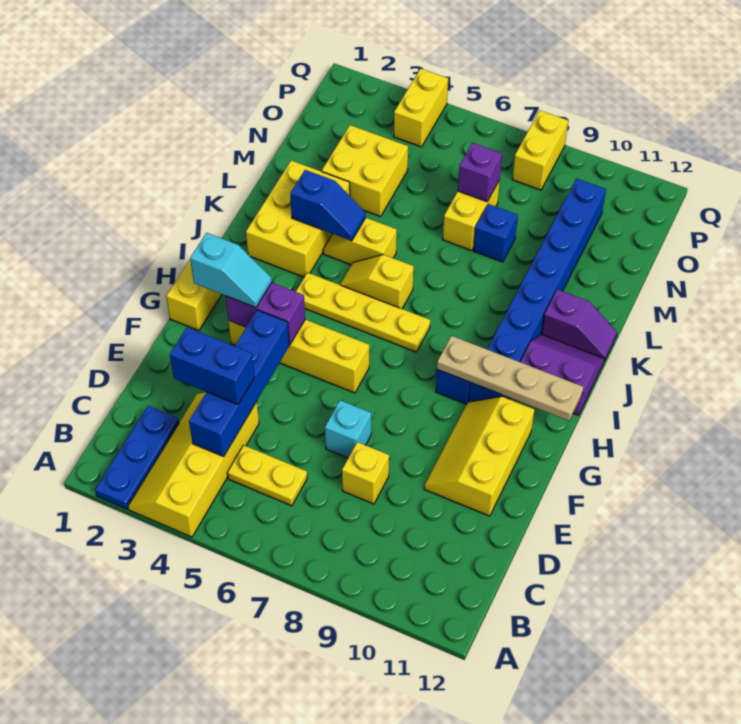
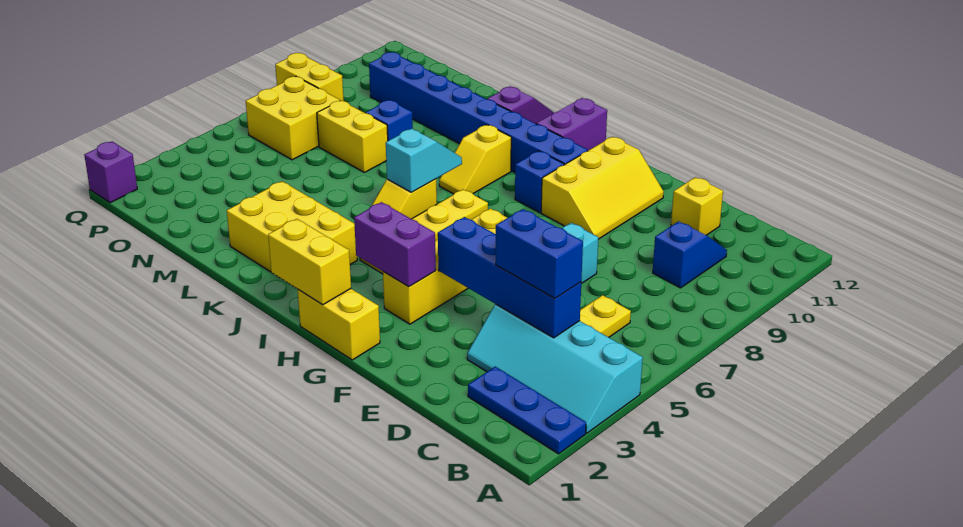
yellow slope A3:D4 level 1 top 4 -> cyan slope A3:D4 level 1 top 4
blue brick D3:D4 level 3 -> blue brick C4:D4 level 3
yellow brick D8 level 1 -> yellow brick D11 level 1
yellow slope E10:G11 level 1 top 11 -> yellow slope F9:G11 level 1 top G
cyan slope G2:G3 level 3 top 2 -> cyan slope J6:J7 level 2 top 6
purple brick G3:G4 level 2 -> purple brick G3:H3 level 2
tan plate H9:H12 level 2 -> none
blue slope K3:K4 level 2 top 3 -> blue slope C9:C10 level 1 top 9
yellow slope K4:K5 level 1 top 5 -> yellow slope J8:J9 level 1 top 9
yellow brick M3:N4 level 1 -> yellow brick O6:P7 level 1
purple brick N7 level 2 -> purple brick Q1 level 1
yellow brick P4:Q4 level 1 -> yellow brick H1:I1 level 2

